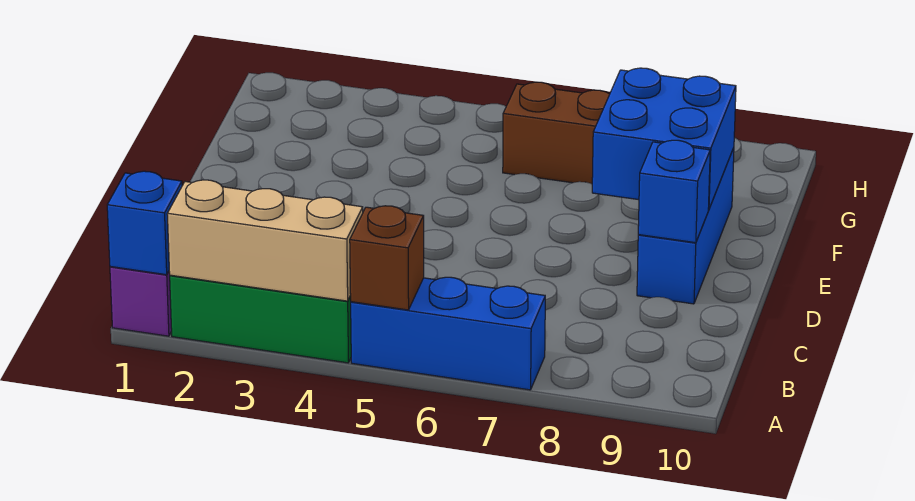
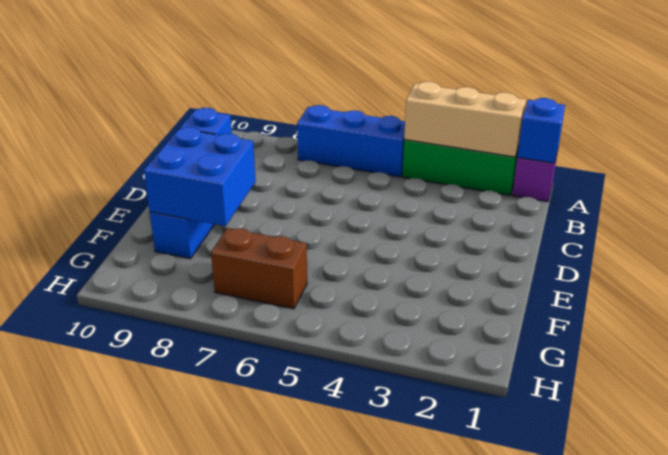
brown brick A5 level 2 -> none

